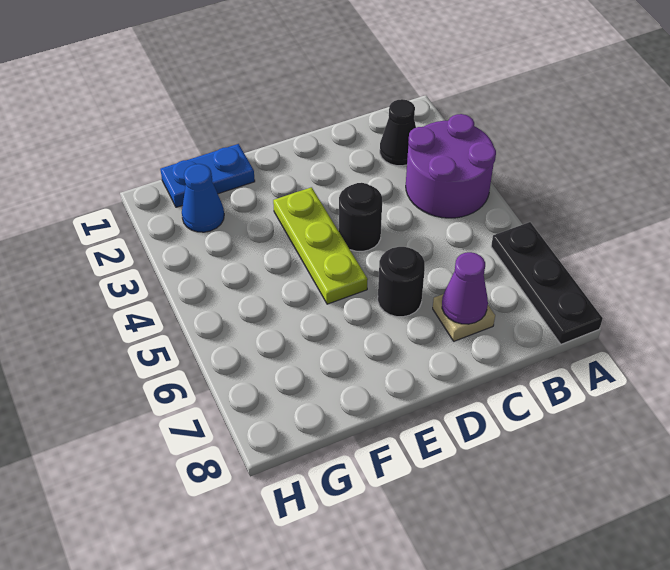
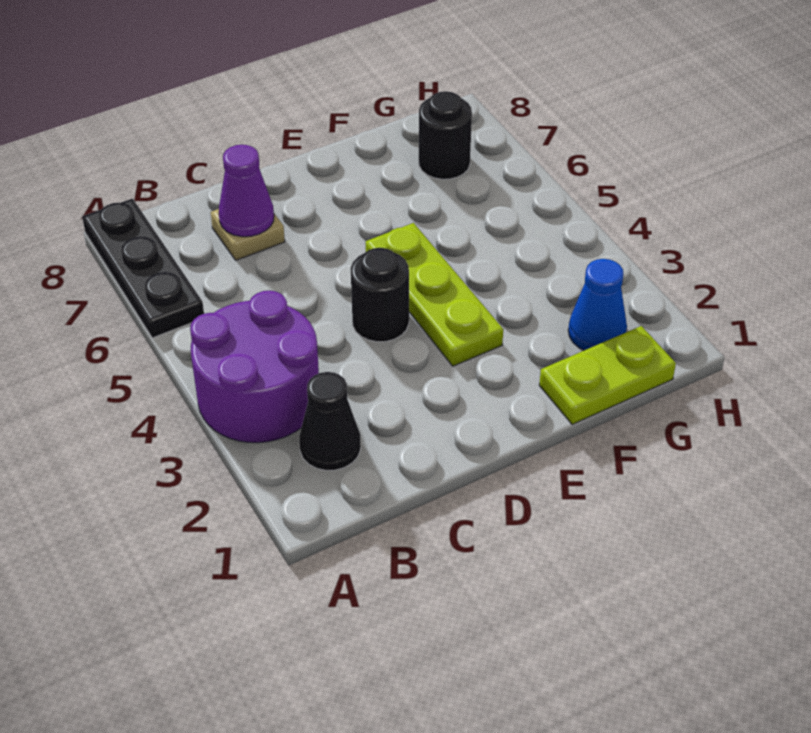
black round brick D6 level 1 -> black round brick G7 level 1
blue plate F1:G1 level 1 -> lime plate F1:G1 level 1

